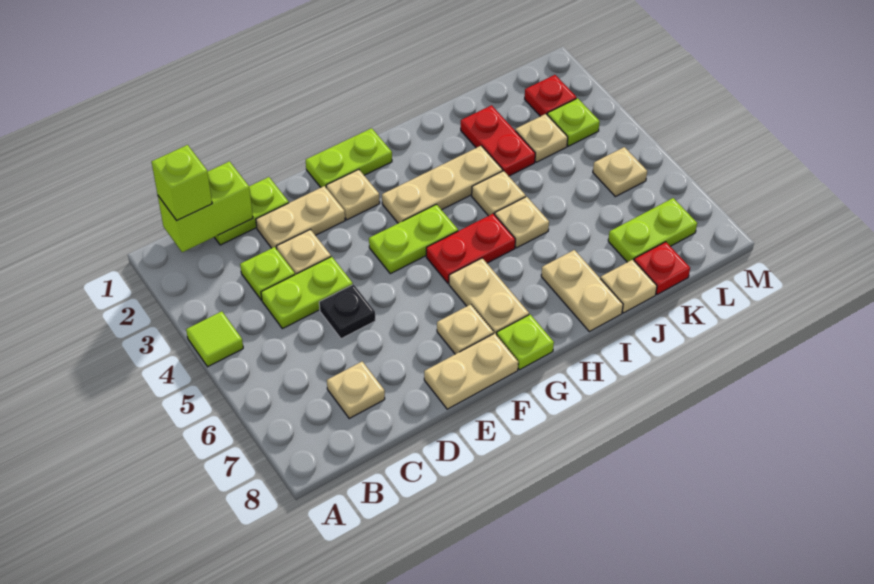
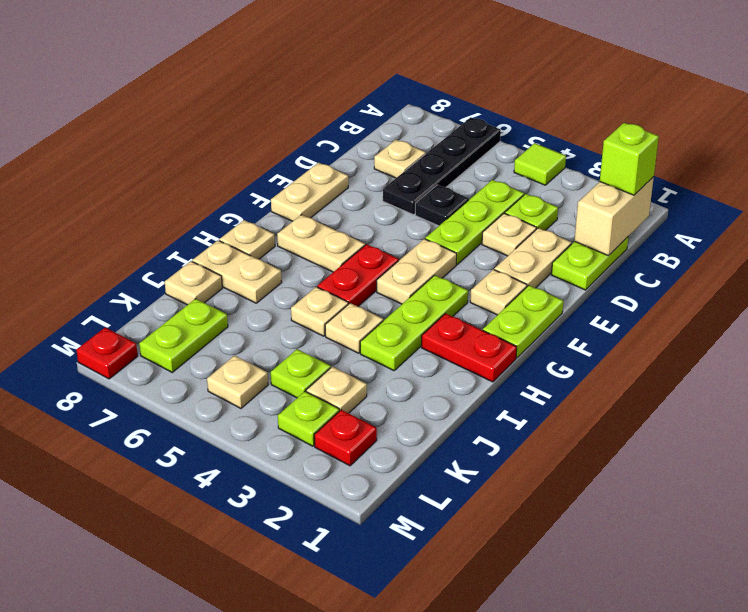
none -> black plate A6:D6 level 1
lime brick B1:C1 level 2 -> tan brick B1:C1 level 2
lime plate C4:D4 level 1 -> lime plate C4:E4 level 1
lime plate F4:G4 level 1 -> tan plate F4:G4 level 1
tan plate F7 level 1 -> tan plate H8 level 1
tan plate G3:I3 level 1 -> lime plate G3:I3 level 1
lime plate G8 level 1 -> lime plate K4 level 1
red plate J2:J3 level 1 -> red plate H1:H2 level 1
red plate K8 level 1 -> red plate M8 level 1

